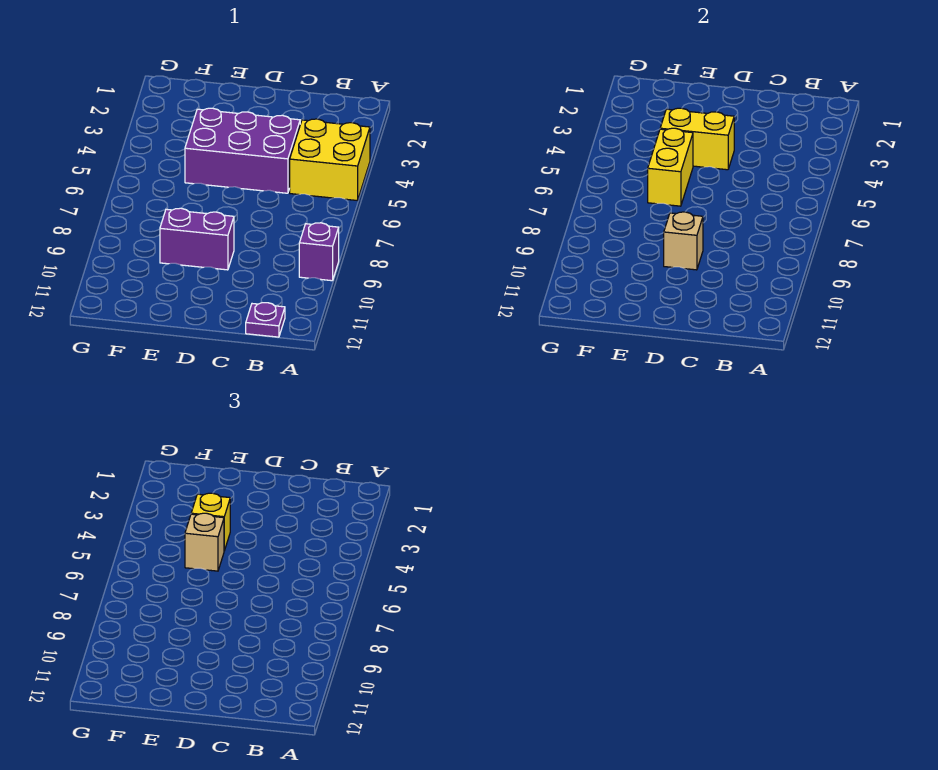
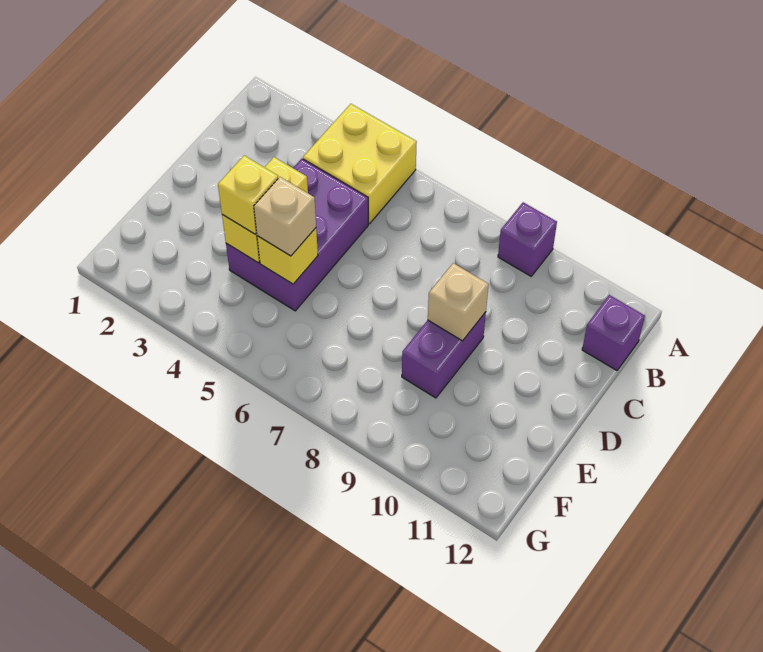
purple plate B12 level 1 -> purple brick B12 level 1
yellow brick E5:E6 level 2 -> yellow brick E5 level 2

